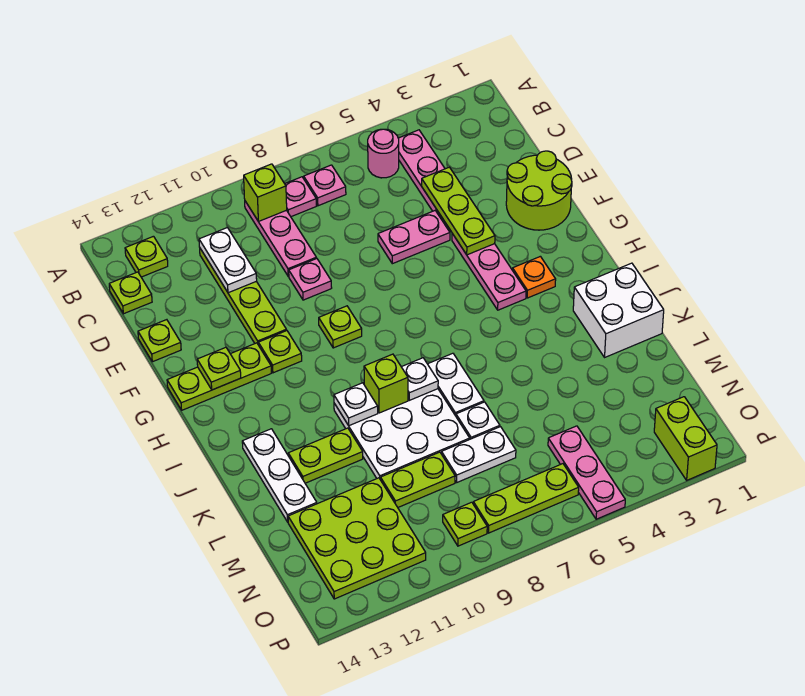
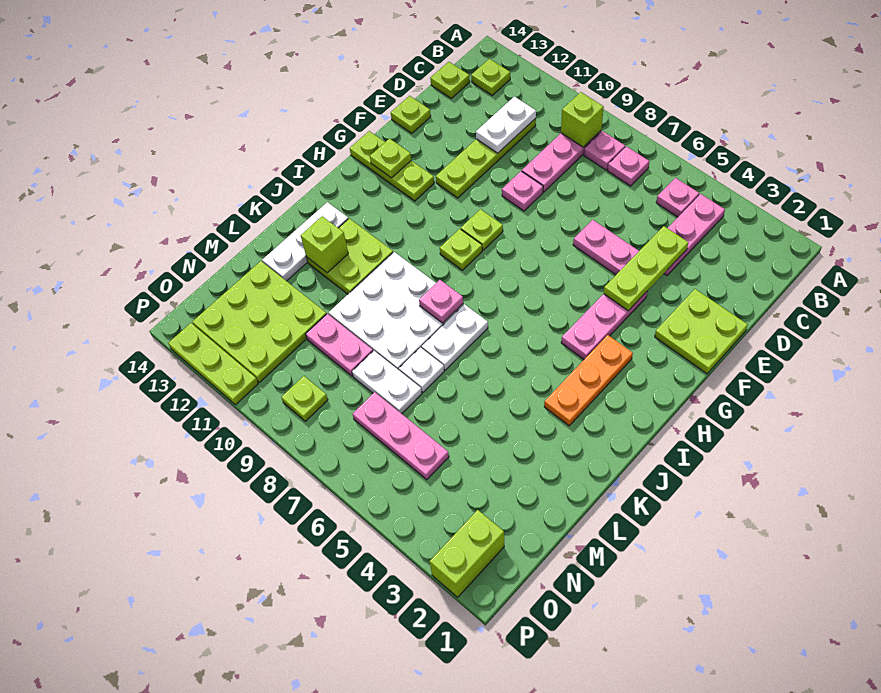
pink round brick B5 level 1 -> pink plate B5 level 1
lime round brick E1:F2 level 1 -> lime plate E1:F2 level 1
lime plate G11 level 1 -> lime plate H9 level 1
orange plate H3 level 1 -> orange plate H3:J3 level 1
white brick J1:K2 level 1 -> none
white plate J8 level 2 -> pink plate J8 level 2
lime brick J9 level 2 -> lime brick K12 level 2
white plate J10 level 2 -> none
lime plate K11:K12 level 1 -> lime plate J11:K12 level 1
lime plate M9:M10 level 1 -> pink plate M9:M10 level 1
pink plate N5:P5 level 1 -> pink plate N5:N7 level 1
lime plate O6:O8 level 1 -> lime plate P11:P13 level 1

